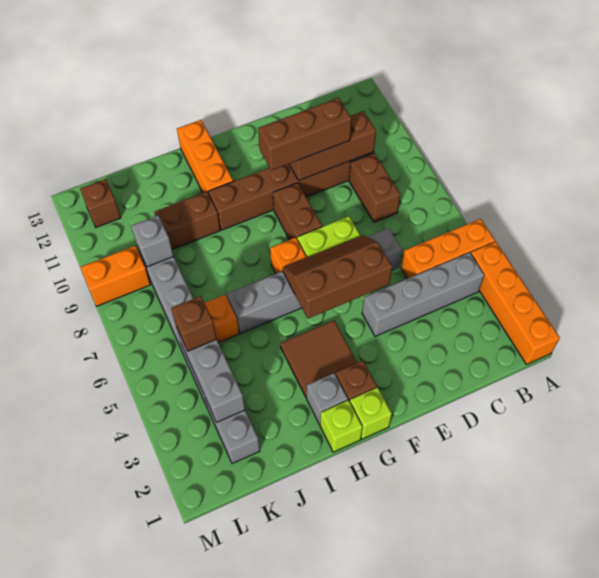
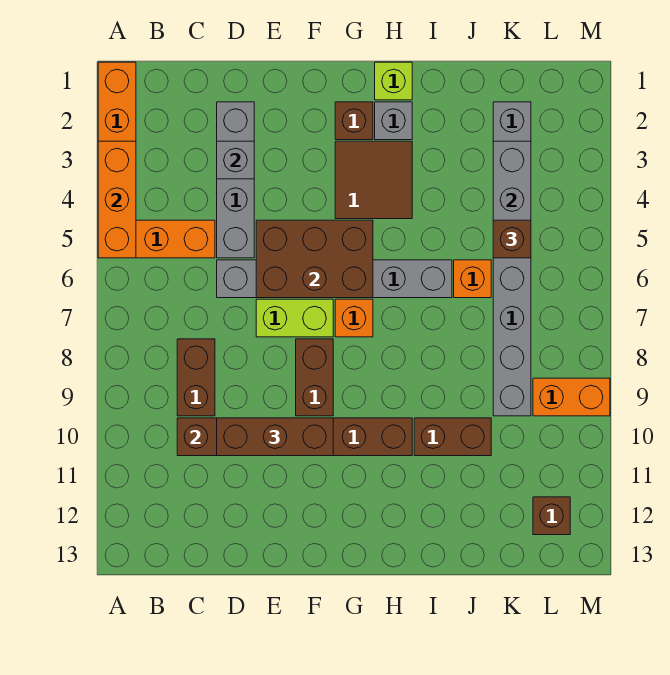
grey brick B4:E4 level 1 -> grey brick D2:D5 level 1
brown slope E5:G6 level 2 top 5 -> brown brick E5:G6 level 2
lime brick G1 level 1 -> none
orange brick H11:H13 level 1 -> orange brick A3:A5 level 2
grey brick K9 level 2 -> grey brick D3 level 2

